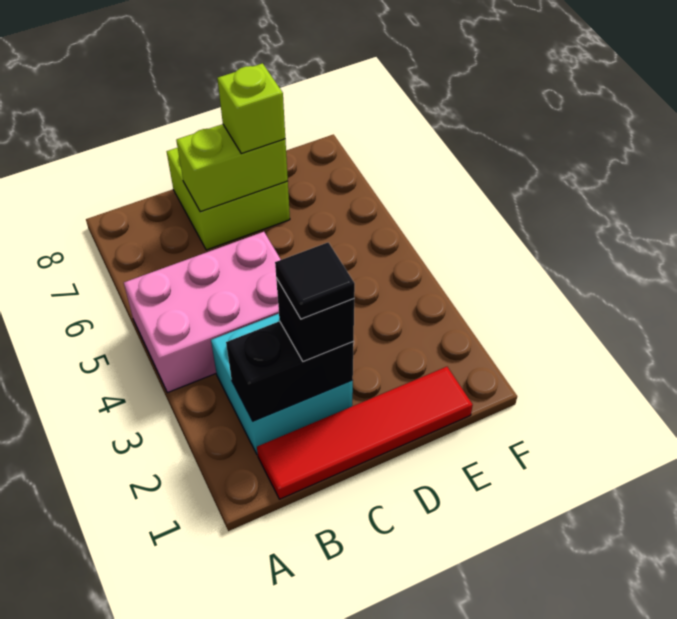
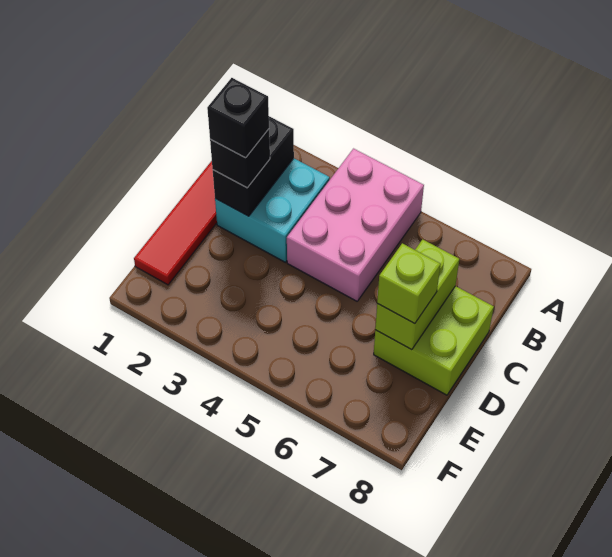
black tile C2 level 4 -> black brick C2 level 4

